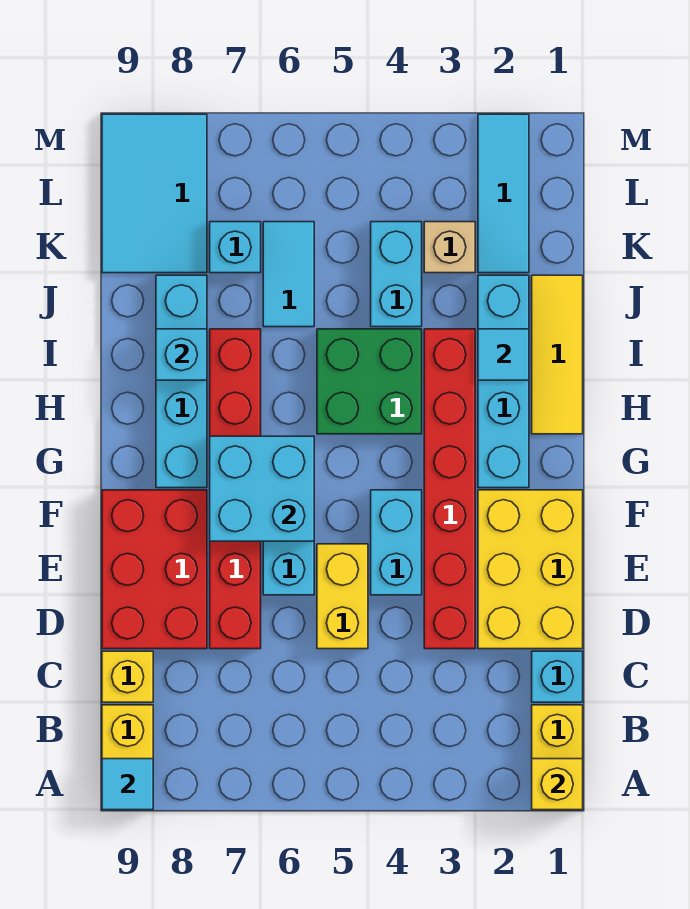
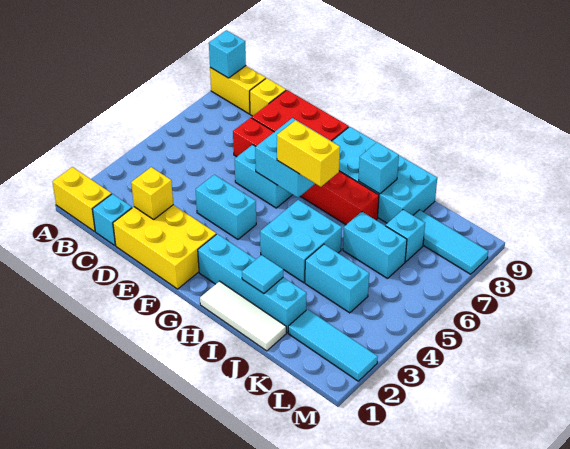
yellow brick A1 level 2 -> yellow brick D2 level 2
cyan tile A9 level 2 -> cyan brick A9 level 2
red brick D3:I3 level 1 -> none
yellow brick D5:E5 level 1 -> yellow brick G6:H6 level 3
cyan brick G8:J8 level 1 -> cyan brick G8:J9 level 1
yellow tile H1:J1 level 1 -> white tile H1:J1 level 1
green brick H4:I5 level 1 -> cyan brick H4:I5 level 1
cyan tile J6:K6 level 1 -> cyan brick J6:K6 level 1
tan brick K3 level 1 -> none
cyan tile K8:M9 level 1 -> cyan tile K8:M8 level 1

